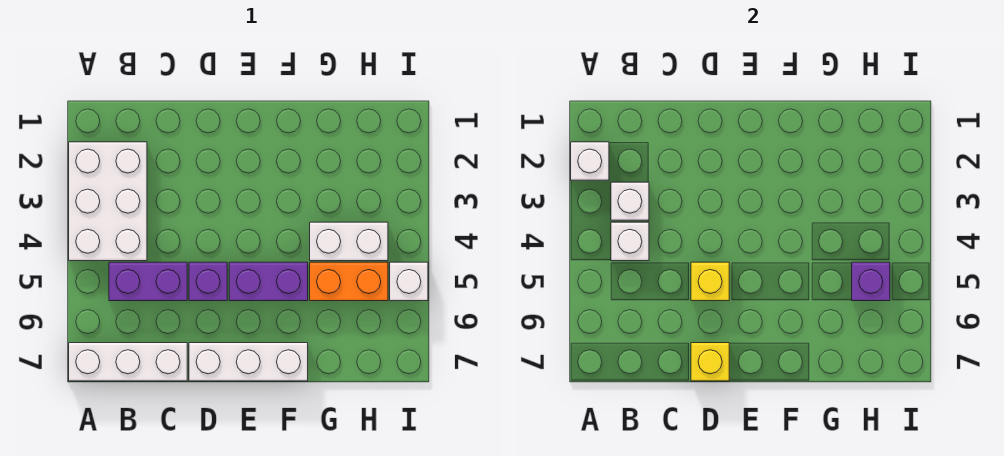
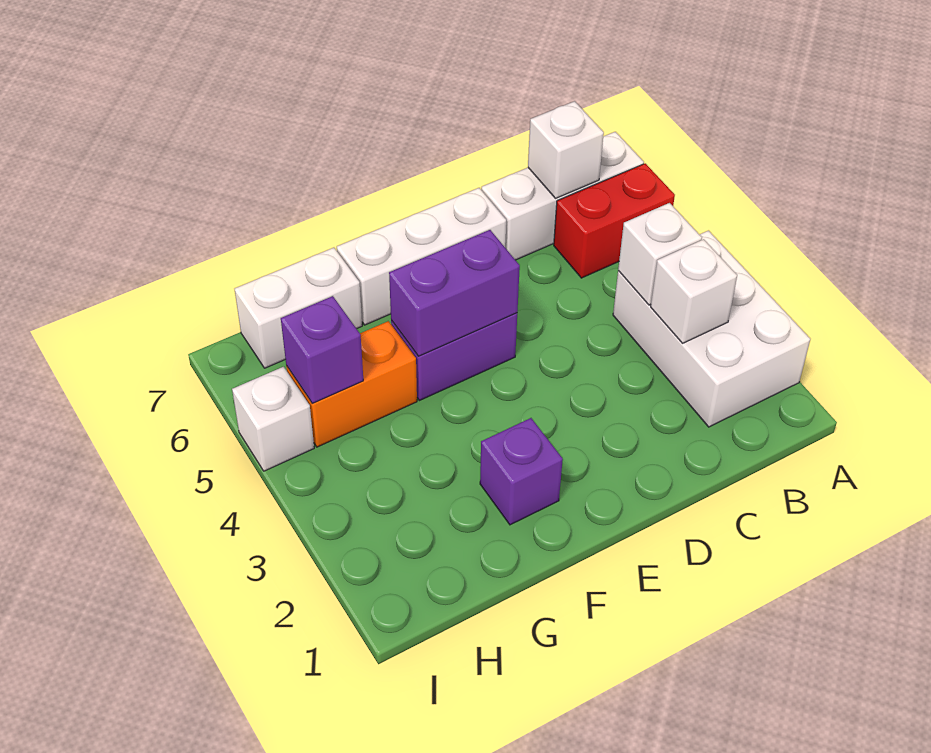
white brick A2 level 2 -> white brick B7 level 2
none -> red brick A6:B6 level 1
purple brick B5:C5 level 1 -> purple brick E5:F5 level 2
purple brick D5 level 1 -> purple brick F2 level 1
yellow brick D5 level 2 -> none
yellow brick D7 level 2 -> none
white brick G4:H4 level 1 -> white brick G7:H7 level 1

